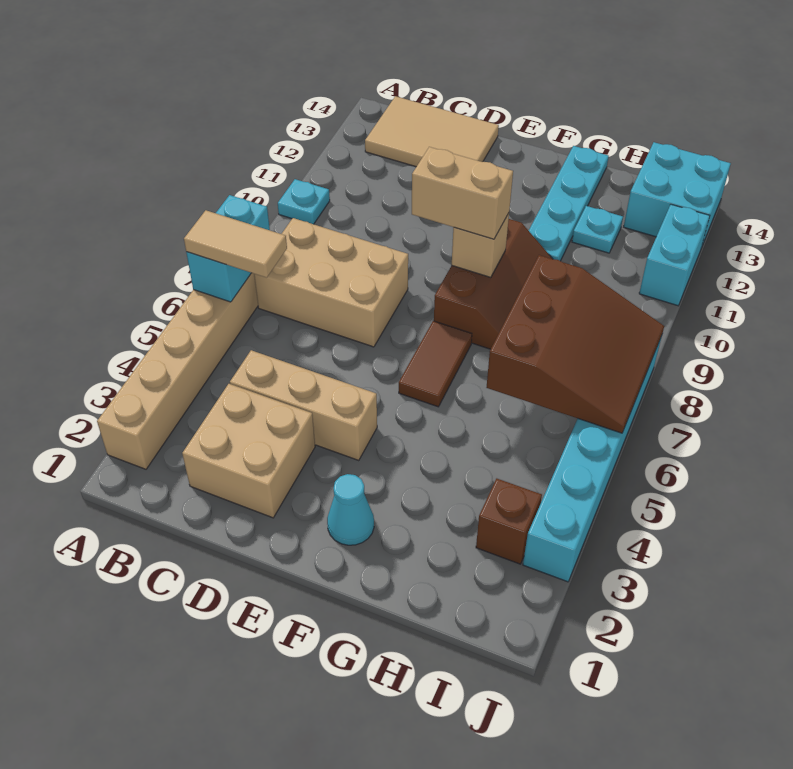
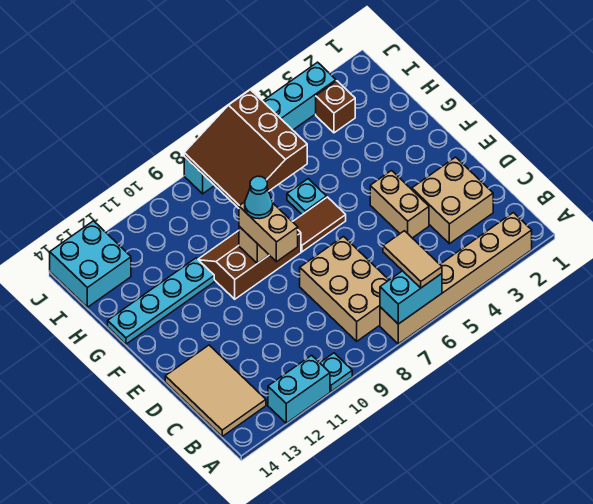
tan brick C4:E4 level 1 -> tan brick D4:E4 level 1
cyan cone F2 level 1 -> cyan cone F9 level 4
brown slope H6:J8 level 2 top H -> brown slope H6:J8 level 2 top 6
cyan plate H12 level 1 -> cyan plate G6 level 1
cyan brick J11:J12 level 1 -> cyan brick A11:A12 level 1

